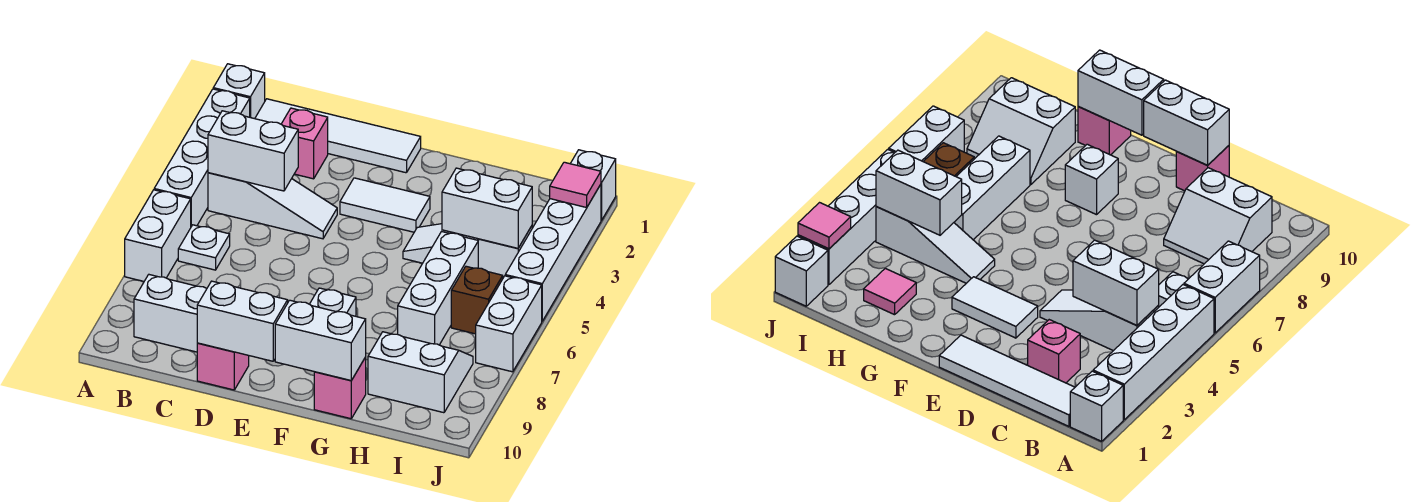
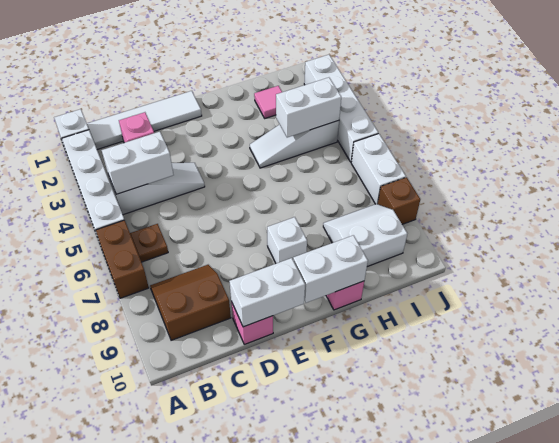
white brick A6:A7 level 1 -> brown brick A6:A7 level 1
white plate B6 level 1 -> brown plate B6 level 1
white slope B8:C9 level 1 top 9 -> brown slope B8:C9 level 1 top 9
white tile E3:F3 level 1 -> none
white brick H5:H7 level 1 -> none
brown brick I6 level 1 -> brown brick J8 level 1
white brick J1 level 1 -> none
pink tile J2 level 2 -> none

